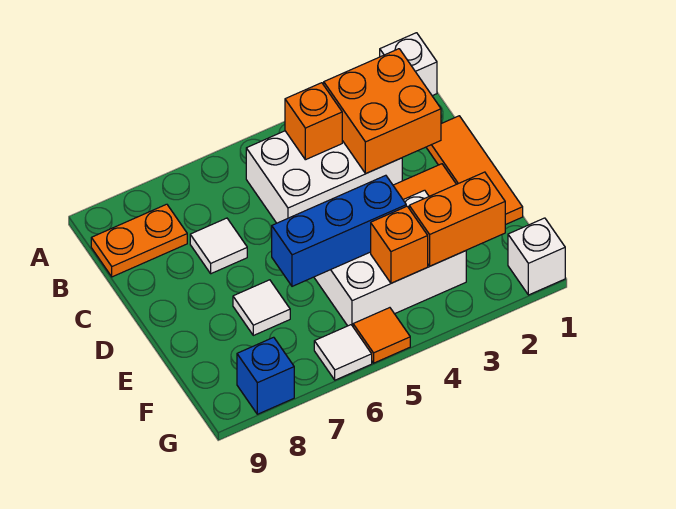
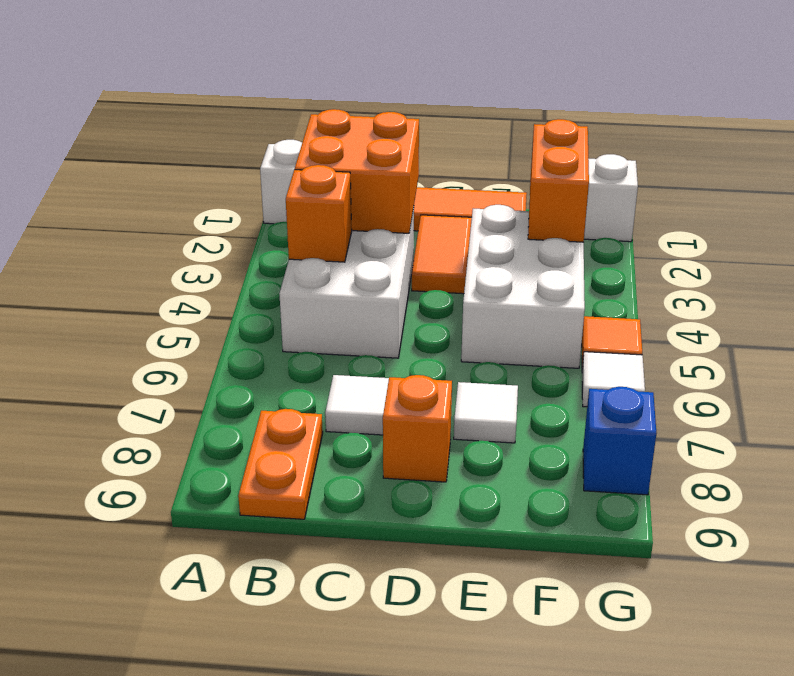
blue brick E4:E6 level 2 -> none
orange brick F4 level 2 -> orange brick D8 level 1

